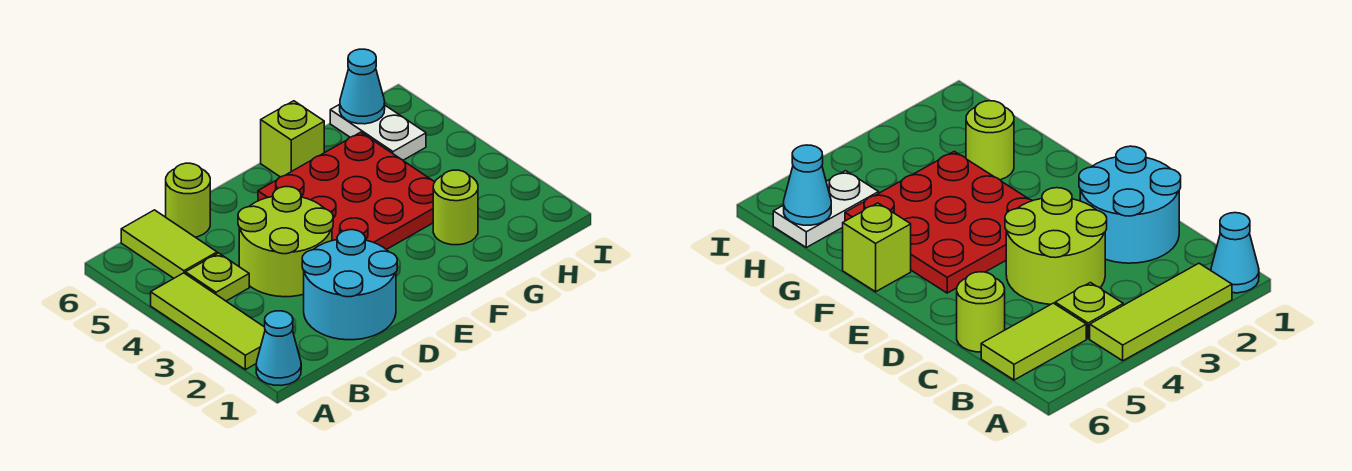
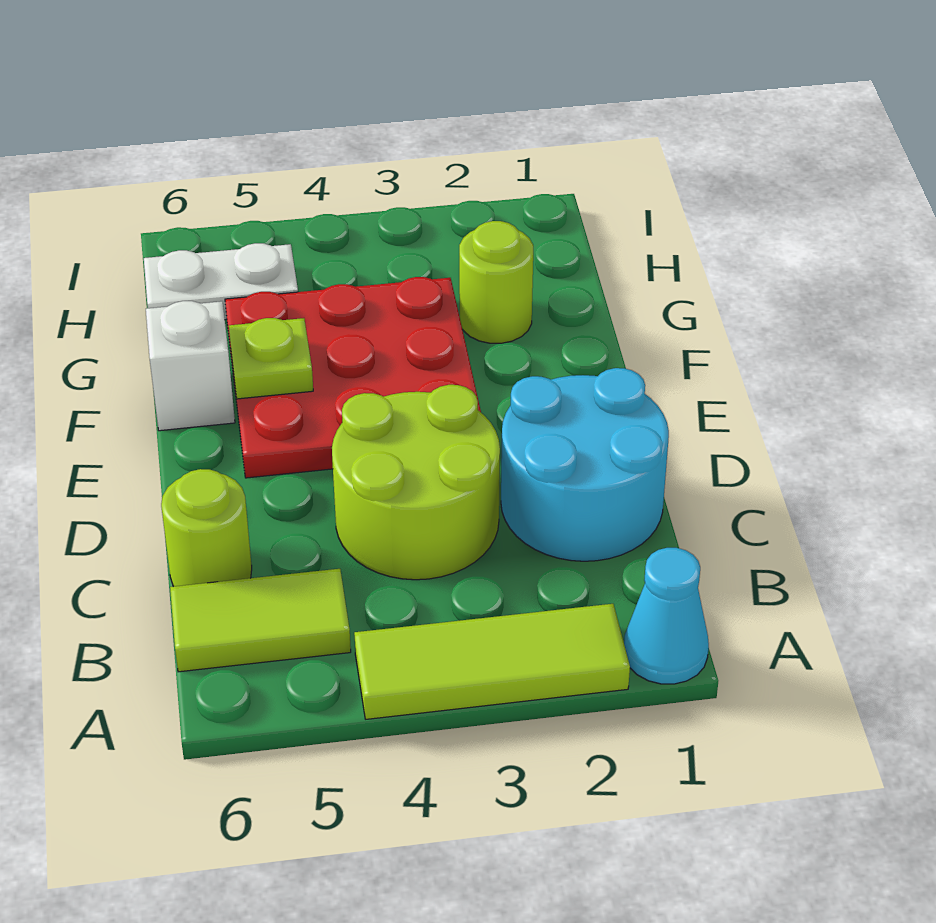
lime plate B4 level 1 -> lime plate F5 level 2
lime brick F6 level 1 -> white brick F6 level 1
cyan cone H6 level 2 -> none

